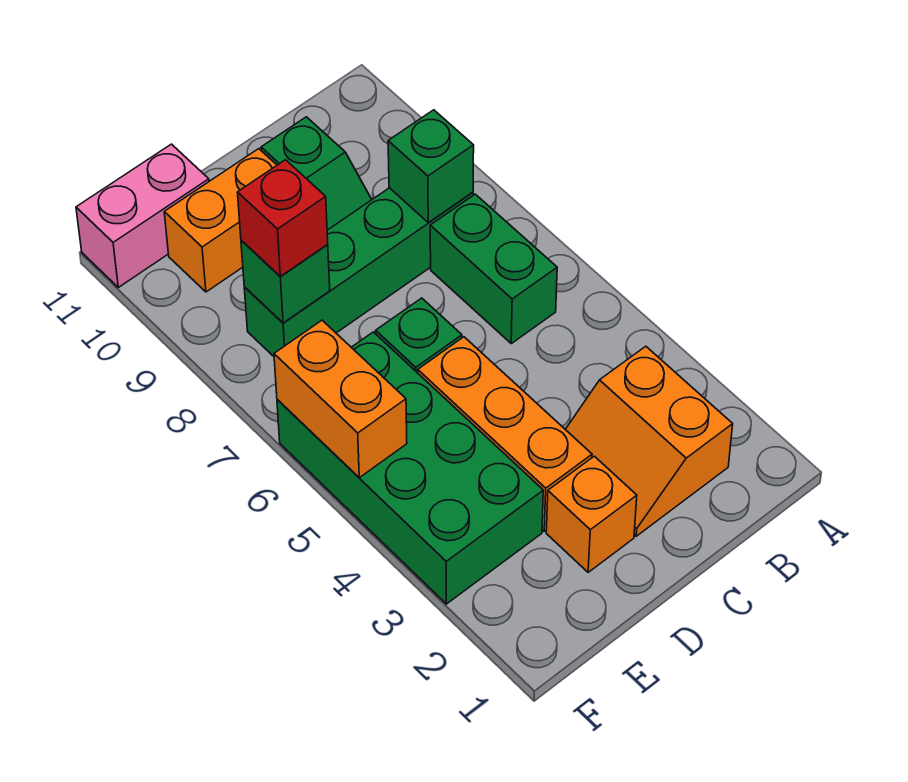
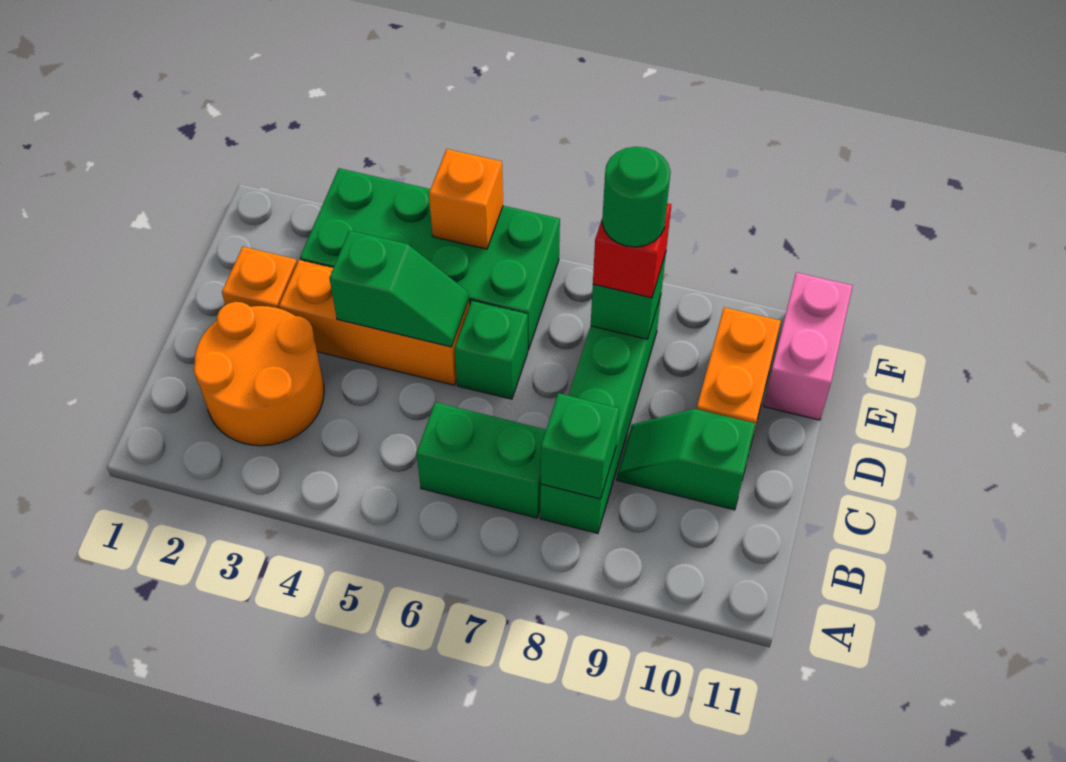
orange slope B2:C3 level 1 top B -> orange round brick B2:C3 level 1
none -> green slope D4:D5 level 2 top 4
none -> green round brick E8 level 4
orange brick F5:F6 level 2 -> orange brick F5 level 2

